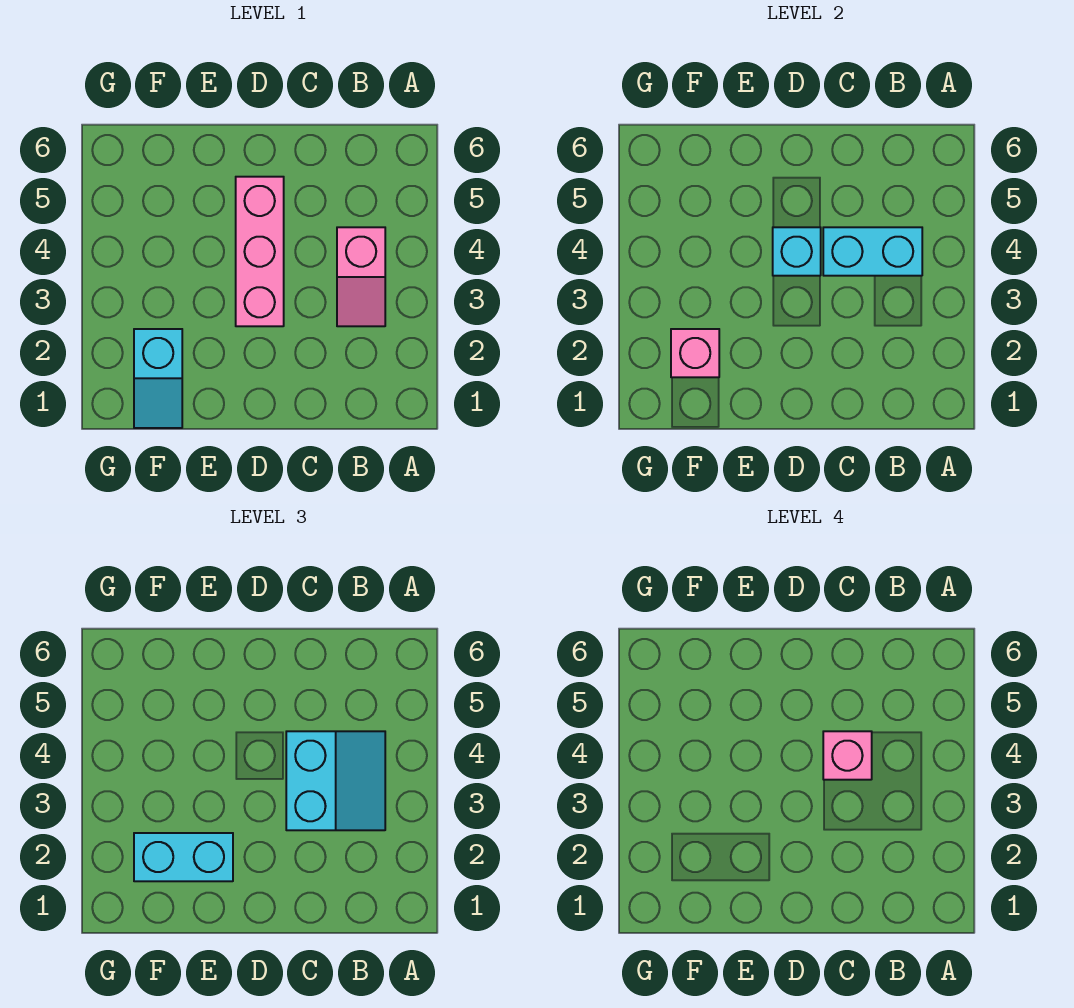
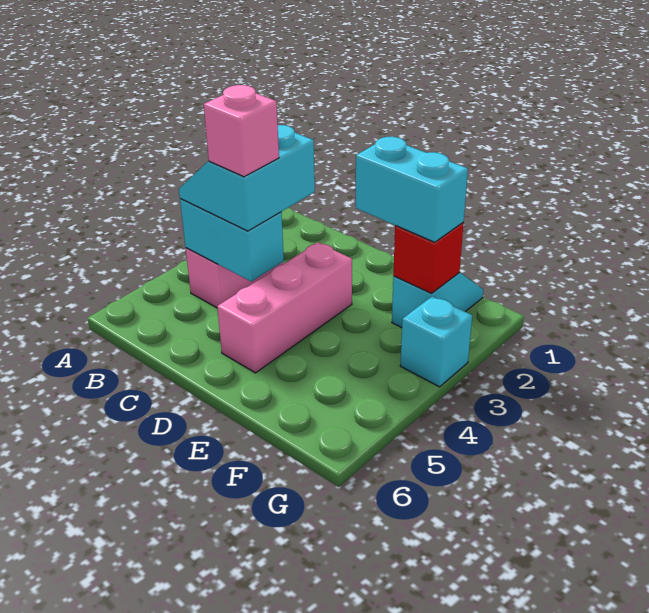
cyan brick D4 level 2 -> cyan brick G3 level 1
pink brick F2 level 2 -> red brick F2 level 2

